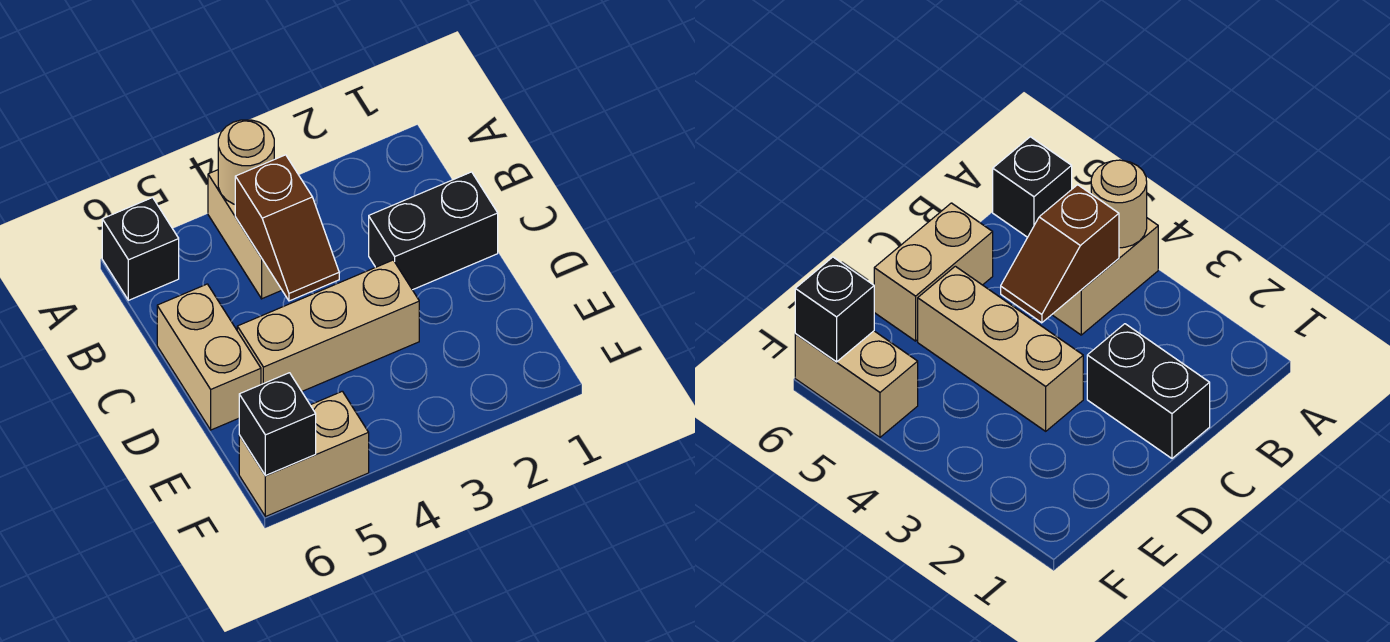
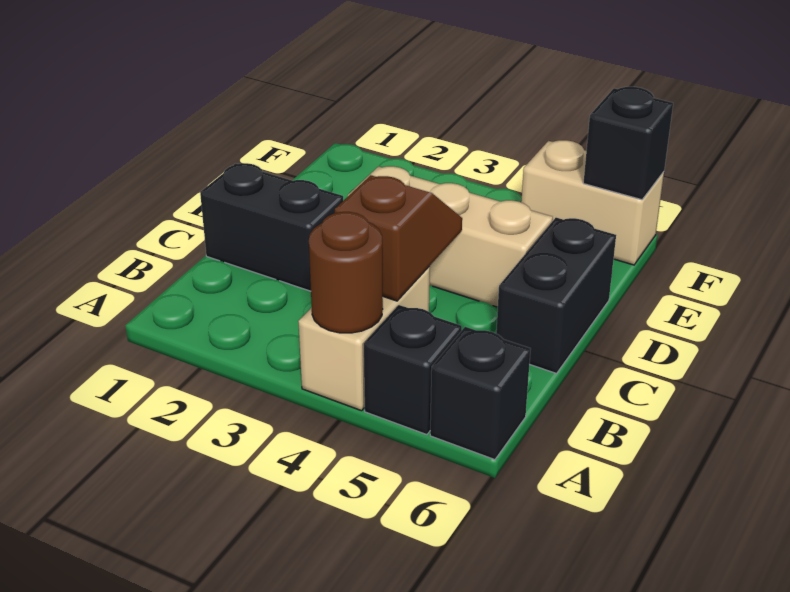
tan round brick A4 level 2 -> brown round brick A4 level 2
none -> black brick A5 level 1
tan brick C6:D6 level 1 -> black brick C6:D6 level 1

